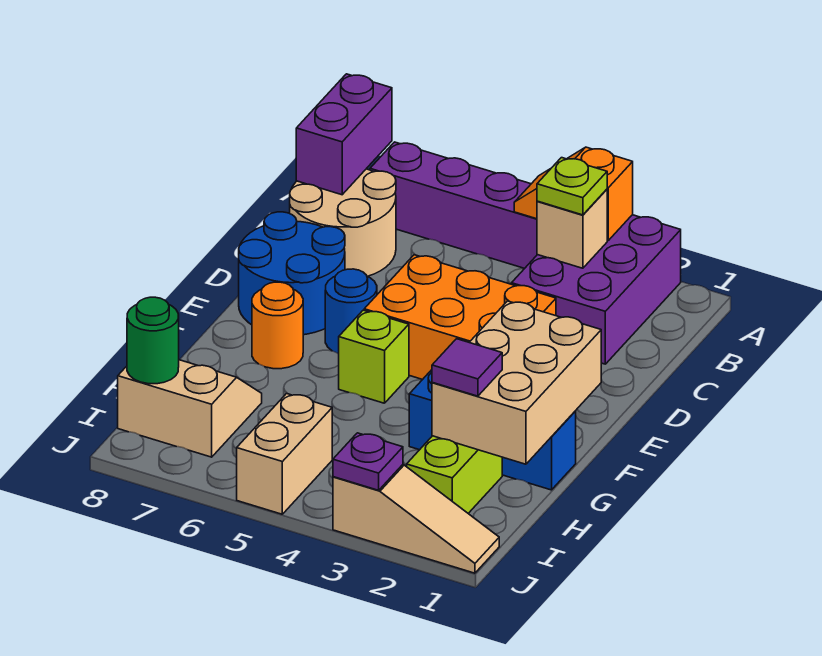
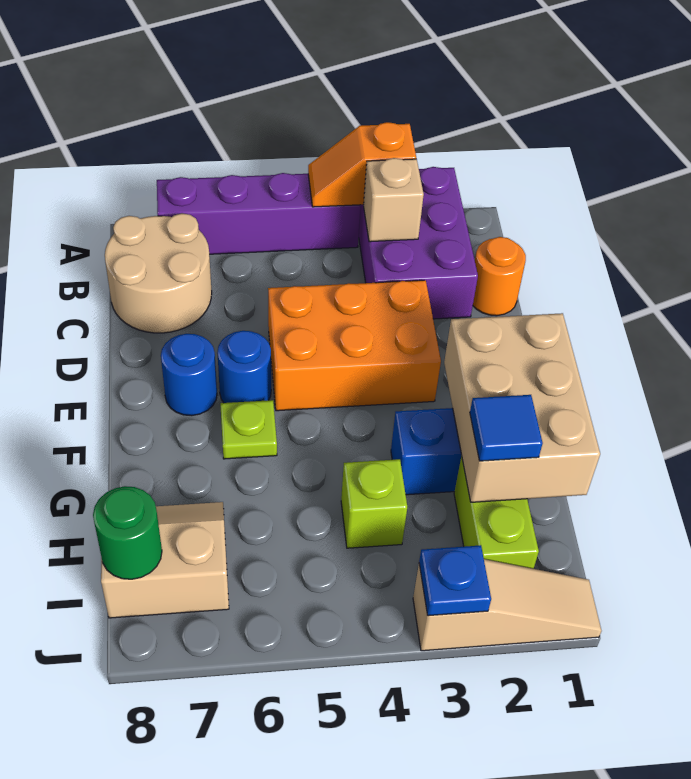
purple brick A8:B8 level 2 -> none
lime plate B3 level 3 -> lime plate F6 level 1
blue round brick D7:E8 level 1 -> blue round brick E7 level 1
lime brick F5 level 1 -> lime brick H4 level 1
orange round brick F7 level 1 -> orange round brick C1 level 1
purple tile H2 level 3 -> blue tile H2 level 3
tan brick I5:J5 level 1 -> none
purple plate J3 level 2 -> blue plate J3 level 2

